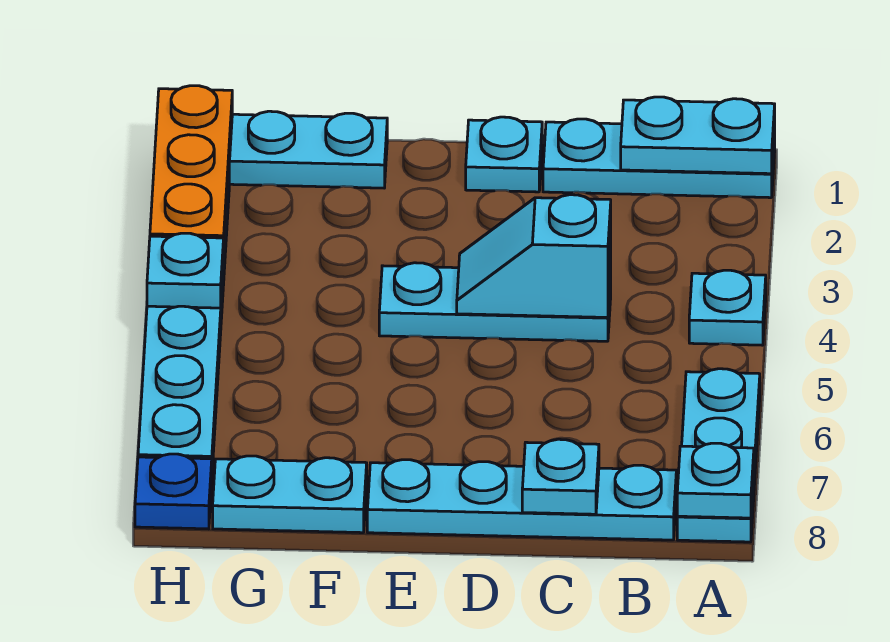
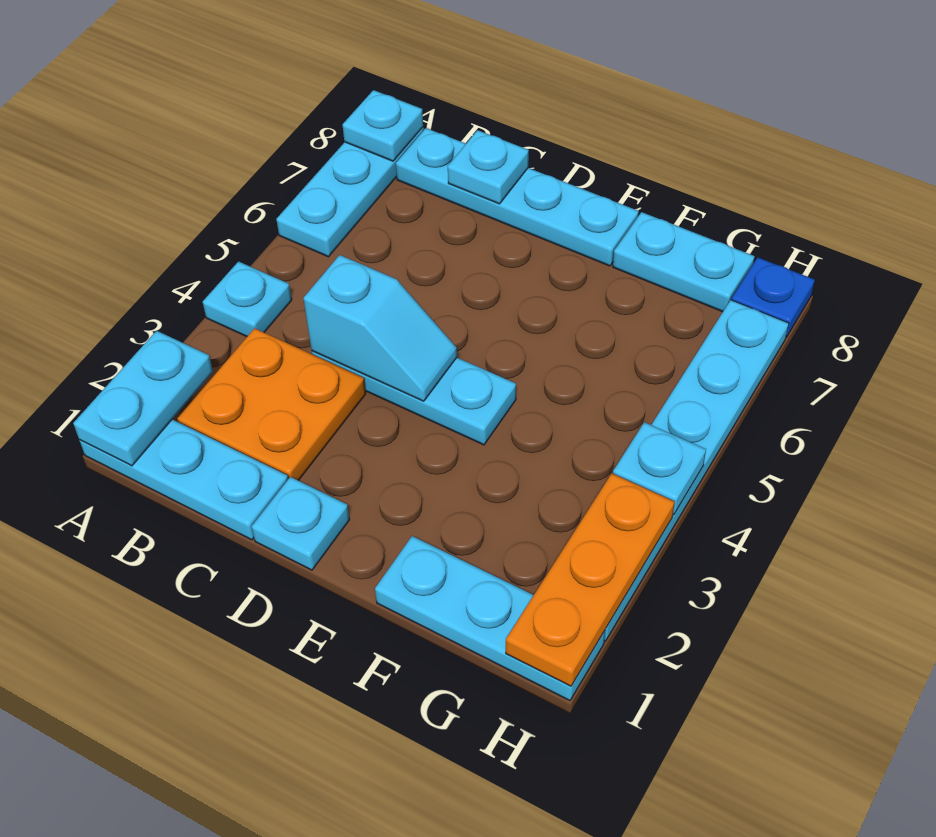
cyan plate A1:B1 level 2 -> cyan plate A1:A2 level 2
none -> orange plate B2:C3 level 1

